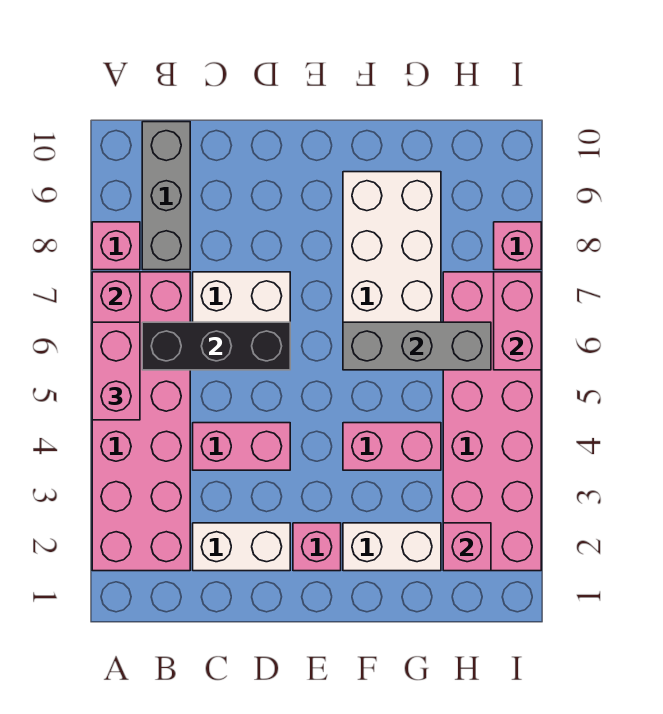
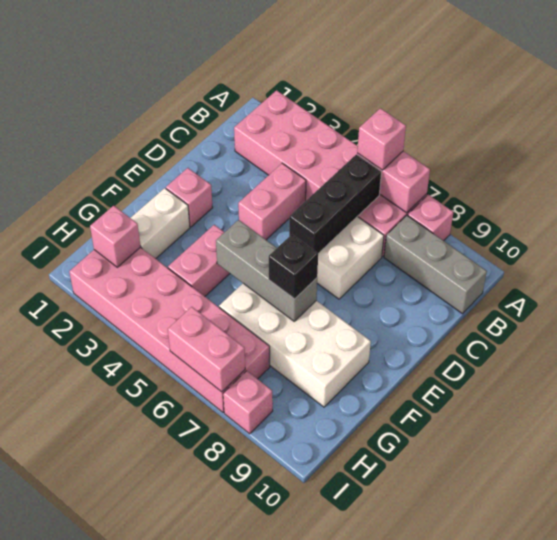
pink brick A5:A6 level 3 -> pink brick A6 level 3
white brick C2:D2 level 1 -> none
grey brick F6:H6 level 2 -> grey brick F5:F7 level 2
none -> black brick F7 level 3

